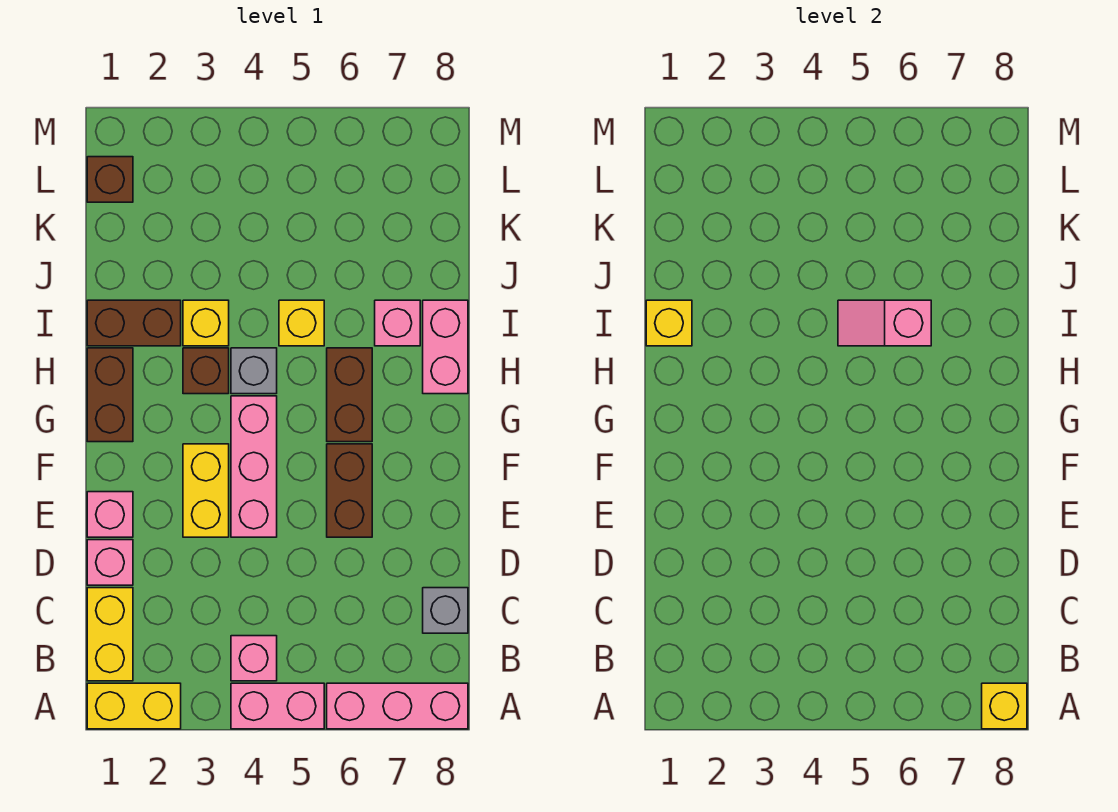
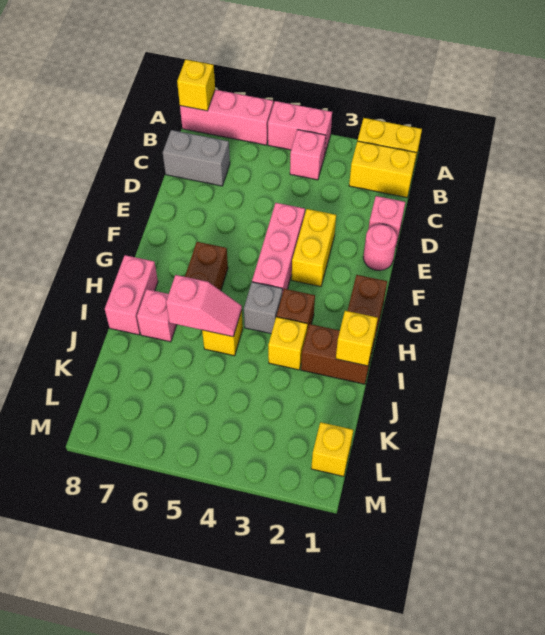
yellow brick B1:C1 level 1 -> yellow brick B1:B2 level 1
grey brick C8 level 1 -> grey brick C7:C8 level 1
pink brick E1 level 1 -> pink round brick E1 level 1
brown brick E6:F6 level 1 -> none
brown brick L1 level 1 -> yellow brick L1 level 1

